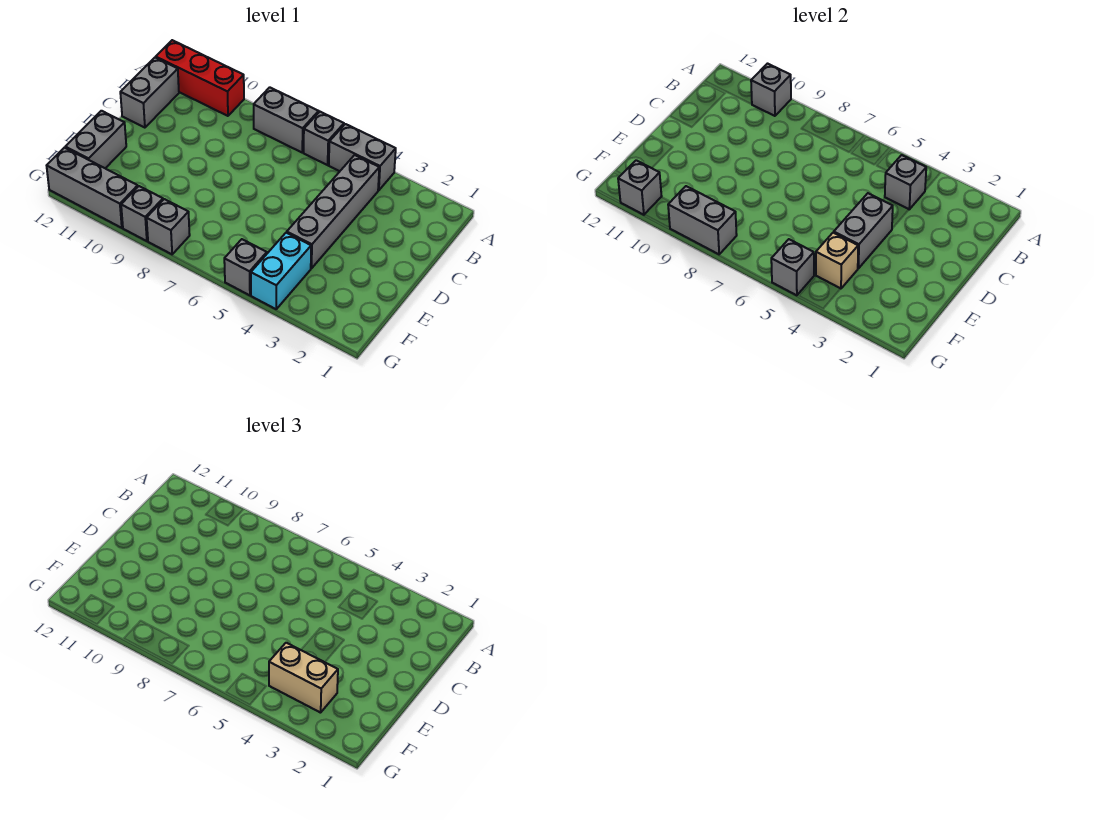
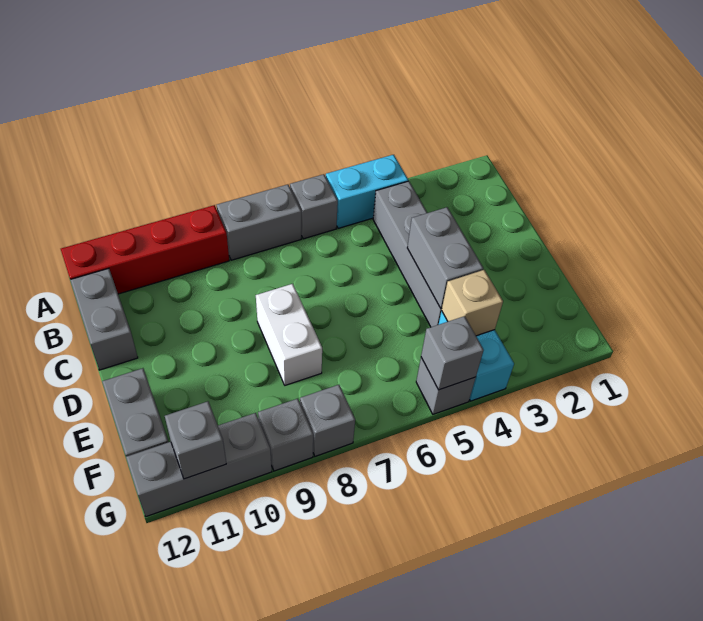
grey brick A4:A5 level 1 -> cyan brick A4:A5 level 1
red brick A10:A12 level 1 -> red brick A9:A12 level 1
grey brick A10 level 2 -> none
grey brick B4 level 2 -> none
none -> white brick D8:E8 level 1
tan brick F3:F4 level 3 -> none
grey brick G8:G9 level 2 -> none

